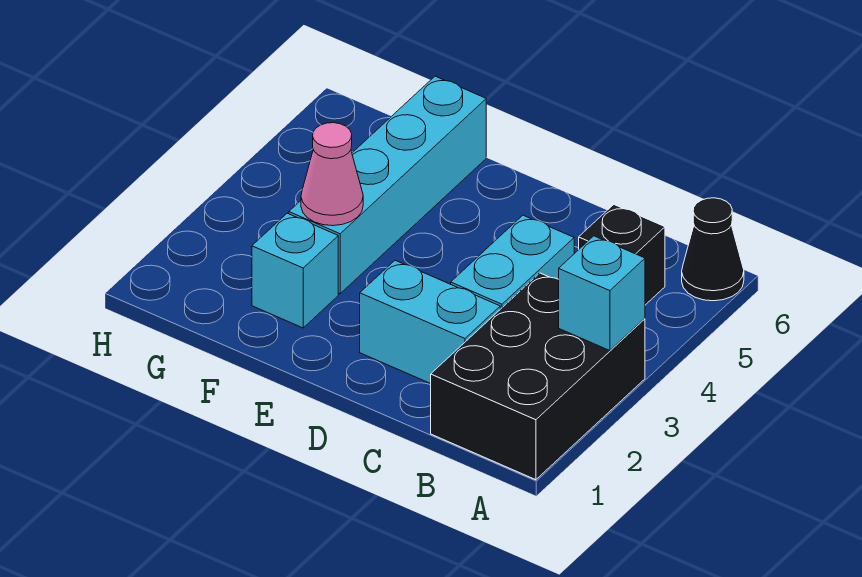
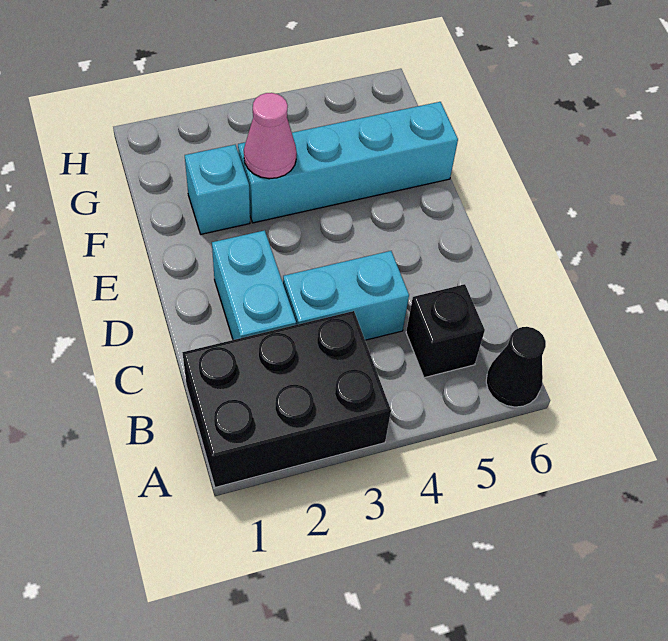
cyan brick A3 level 2 -> none

